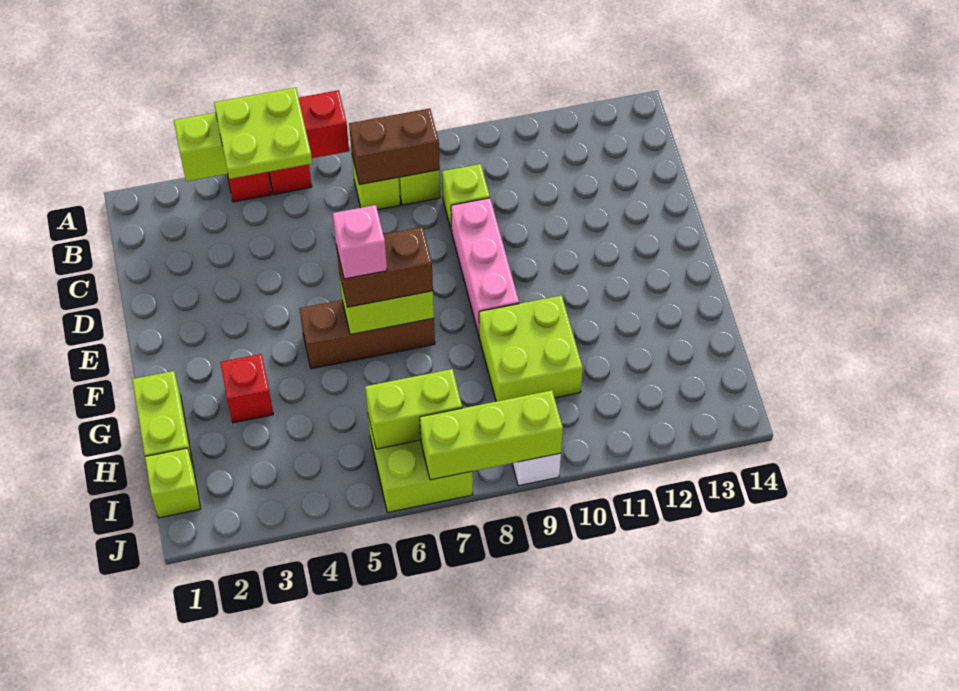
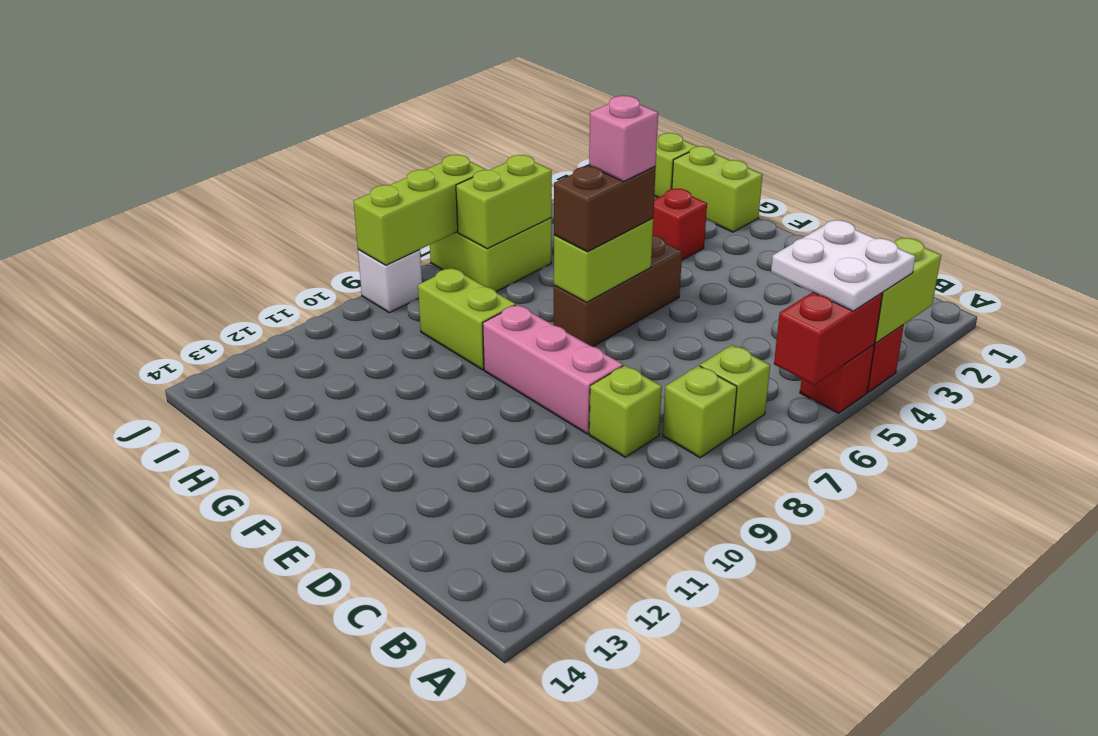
lime plate A4:B5 level 3 -> white plate A4:B5 level 3
brown brick B7:B8 level 2 -> none
lime brick G9:H10 level 1 -> lime brick G9:H9 level 1

